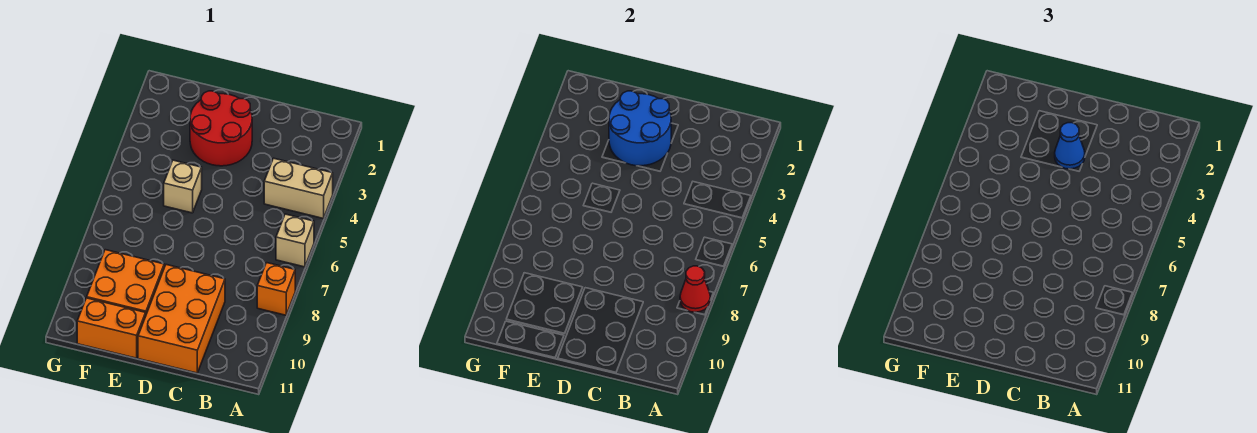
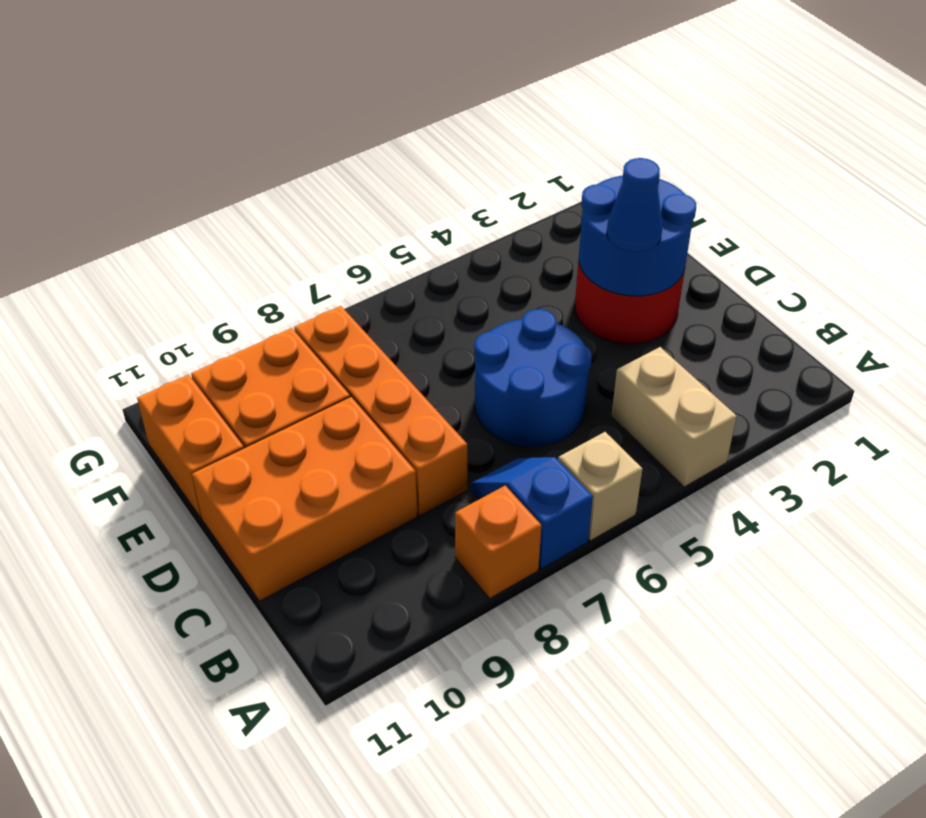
none -> blue slope A7:B7 level 1 top A
red cone A8 level 2 -> none
none -> blue round brick C5:D6 level 1
none -> orange brick C8:F8 level 1
tan brick E5 level 1 -> none

